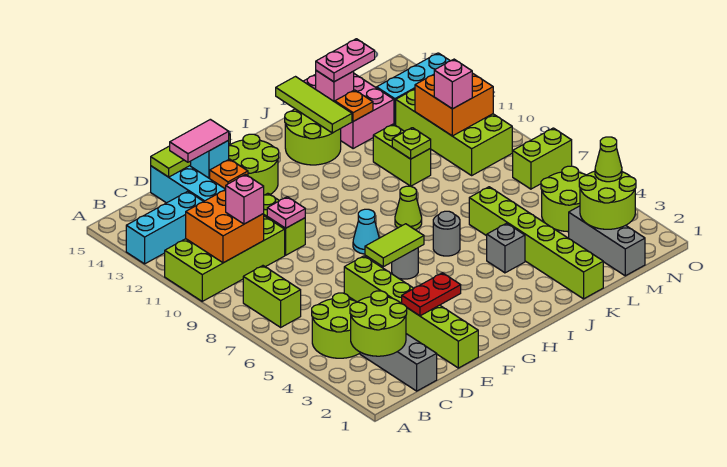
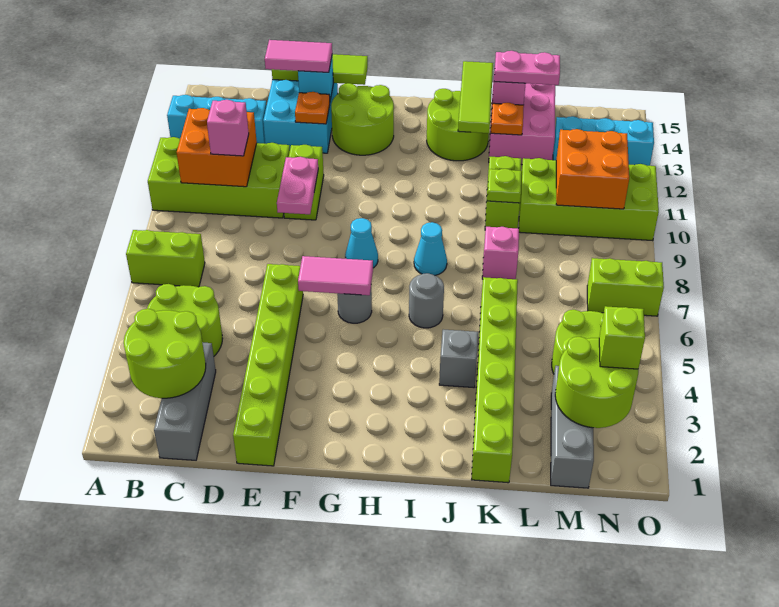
lime brick B7:B8 level 1 -> lime brick A7:B7 level 1
red plate E3:F3 level 2 -> none
pink plate E10 level 2 -> pink plate E9:E10 level 2
lime tile F6:G6 level 2 -> pink tile F6:G6 level 2
lime cone I8 level 1 -> cyan cone I8 level 1
lime brick M9:N12 level 1 -> lime brick L10:O11 level 1
pink brick M10 level 3 -> pink brick K8 level 1
lime cone N3 level 3 -> lime brick N3 level 3

